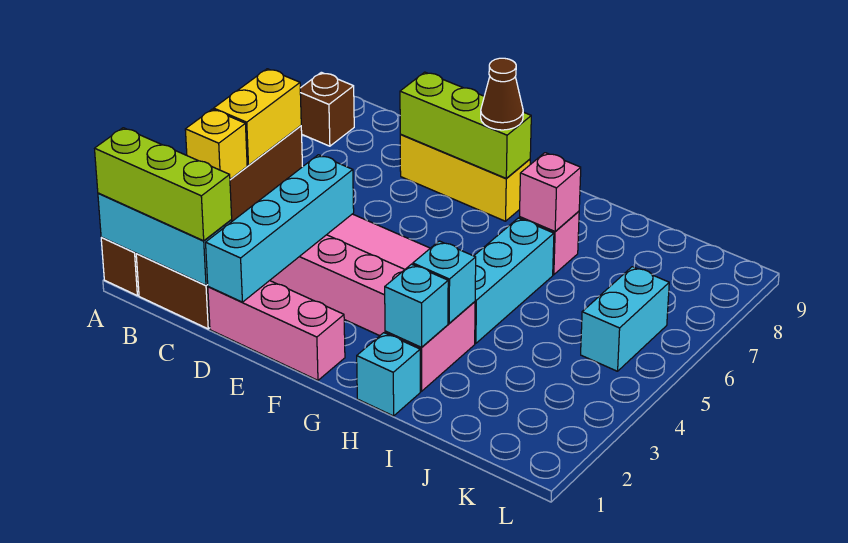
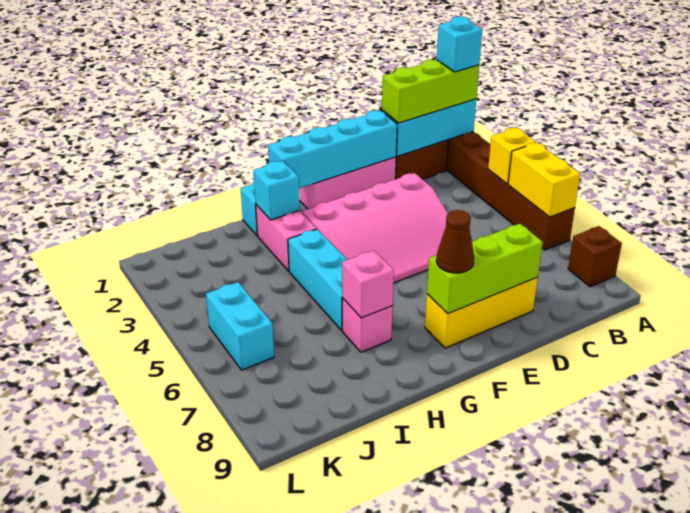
cyan brick D1:D4 level 2 -> cyan brick D1:G1 level 2
cyan brick H3 level 2 -> cyan brick A1 level 4

